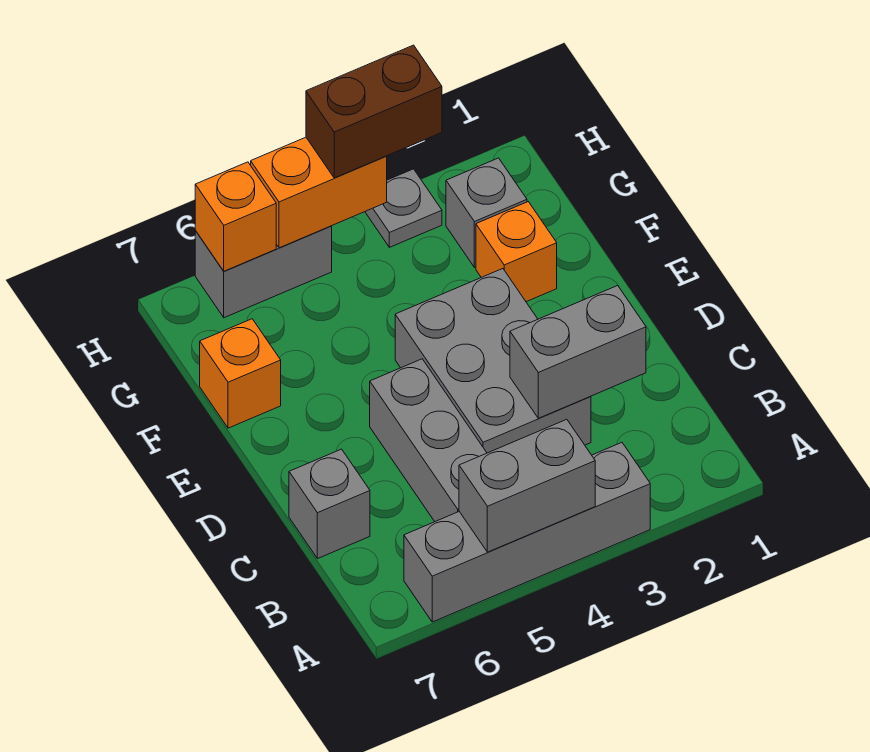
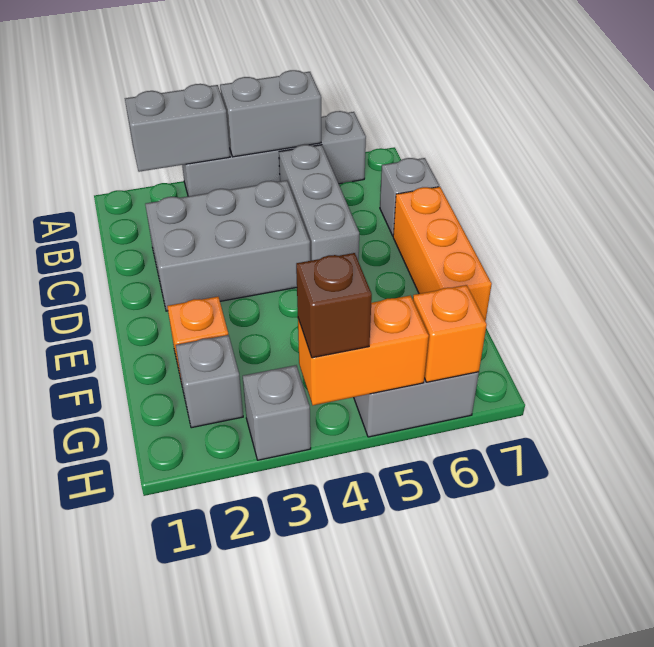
grey brick C2:C3 level 2 -> grey brick A2:A3 level 2
grey brick C3:E4 level 1 -> grey brick C2:D4 level 1
orange brick F7 level 1 -> orange brick D7:F7 level 1
grey plate H3 level 1 -> grey brick H3 level 1
brown brick H3:H4 level 3 -> brown brick H4 level 3

